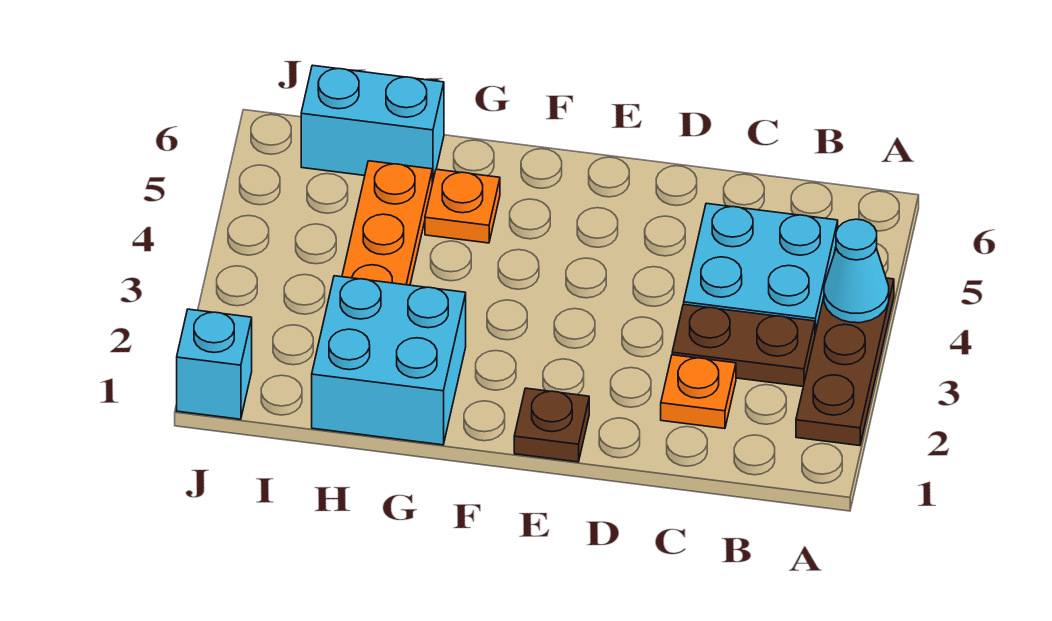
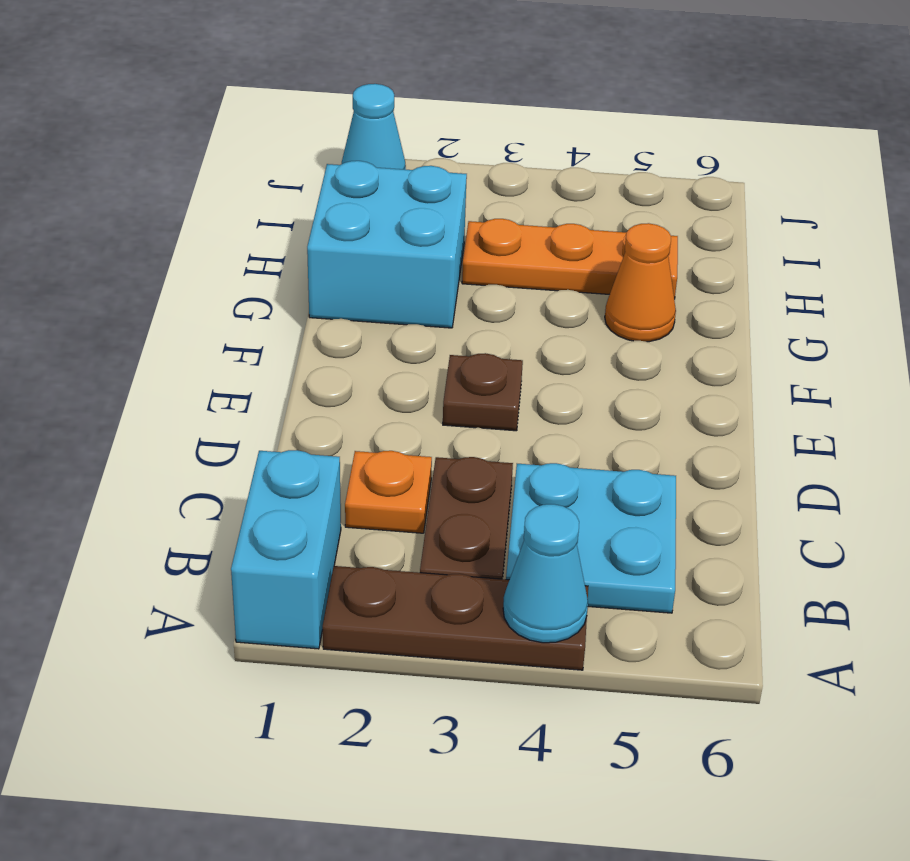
brown plate E1 level 1 -> brown plate E3 level 1
orange plate G5 level 1 -> orange cone G5 level 1
cyan brick H6:I6 level 1 -> cyan brick A1:B1 level 1
cyan brick J1 level 1 -> cyan cone J1 level 1

